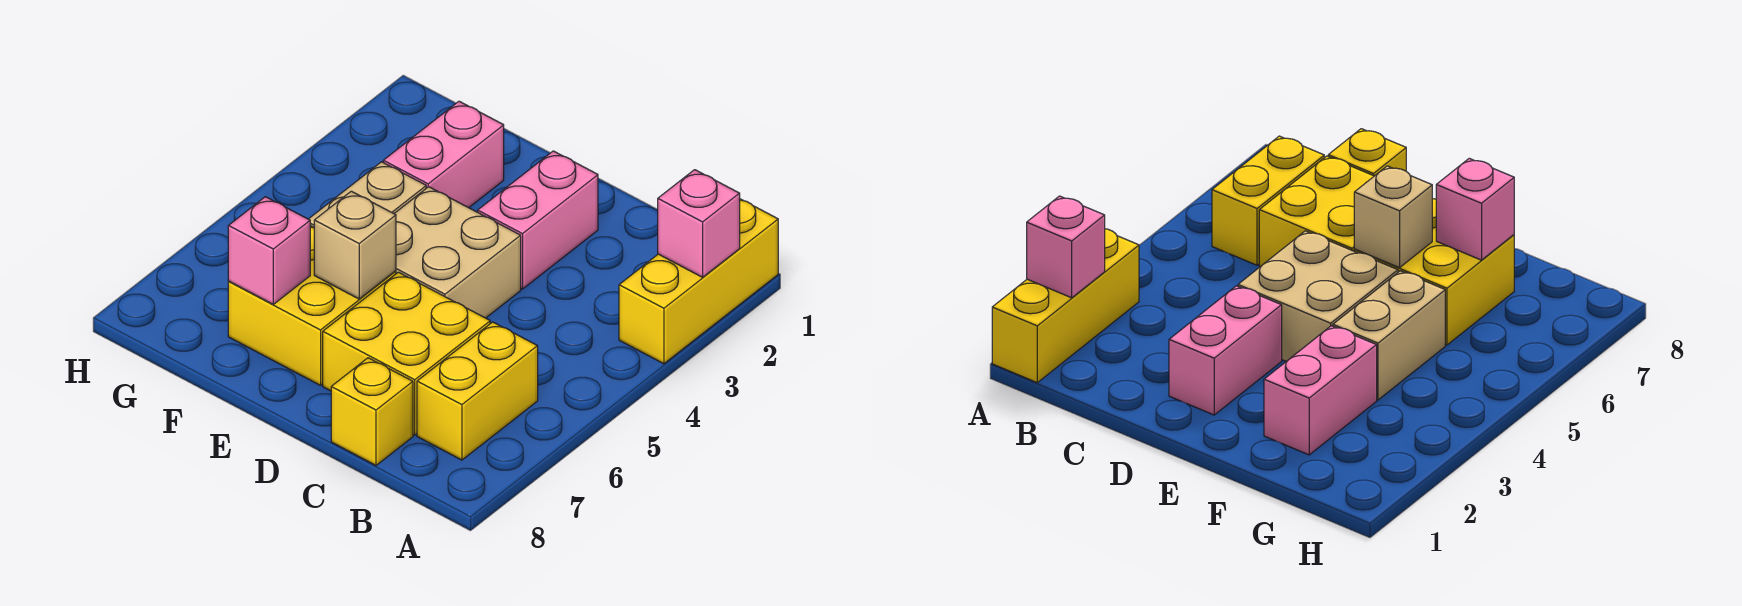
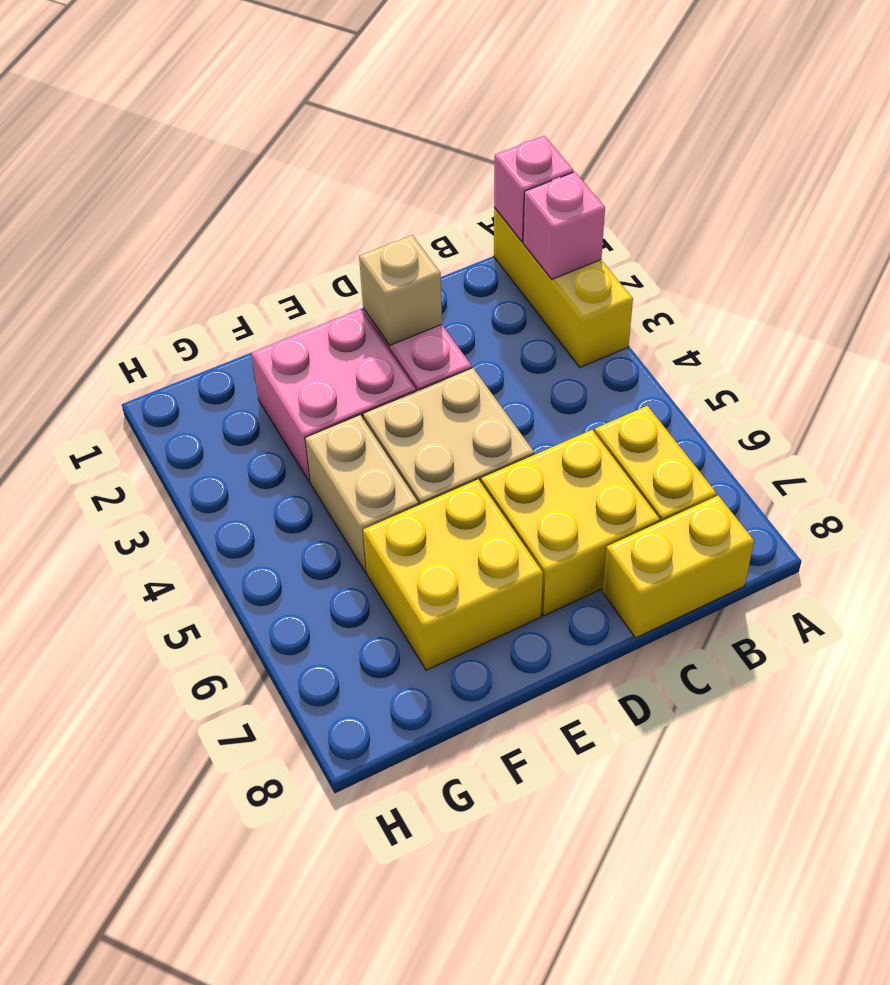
yellow brick C8 level 1 -> yellow brick B8:C8 level 1
tan brick E6 level 2 -> tan brick D2 level 2
pink brick F2:F3 level 1 -> pink brick E2:F3 level 1
pink brick F7 level 2 -> pink brick A1 level 2

